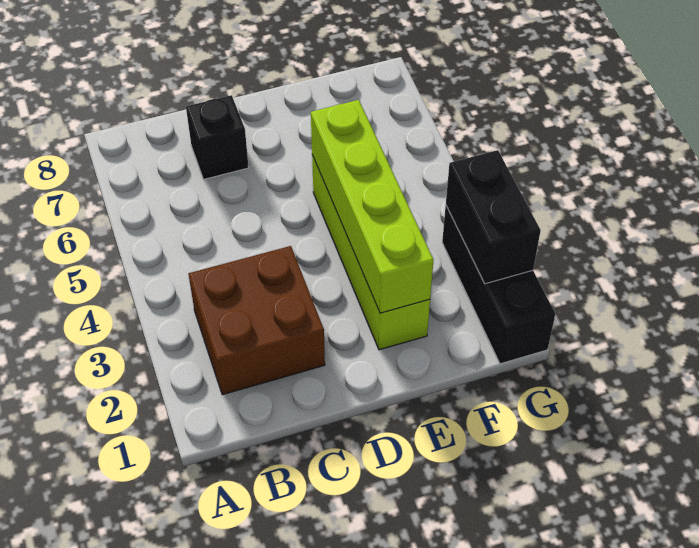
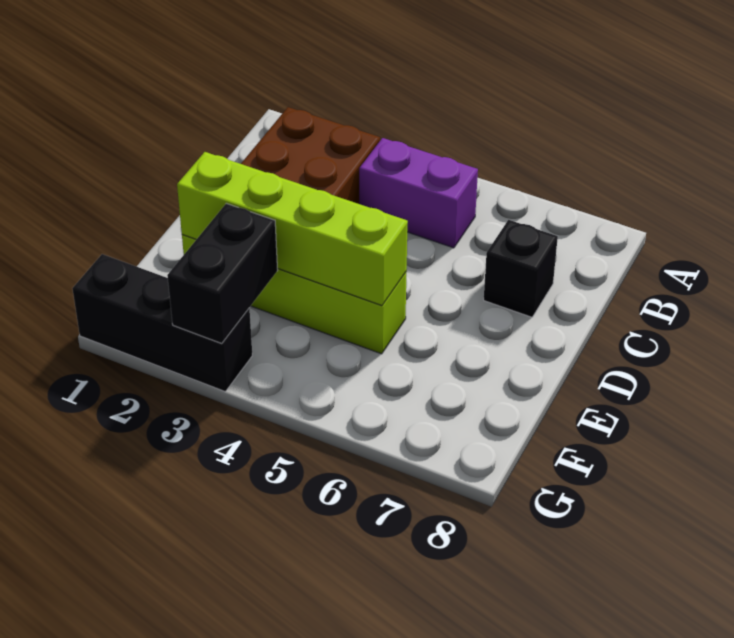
none -> purple brick B4:B5 level 1
black brick G2:G3 level 2 -> black brick F3:G3 level 2

